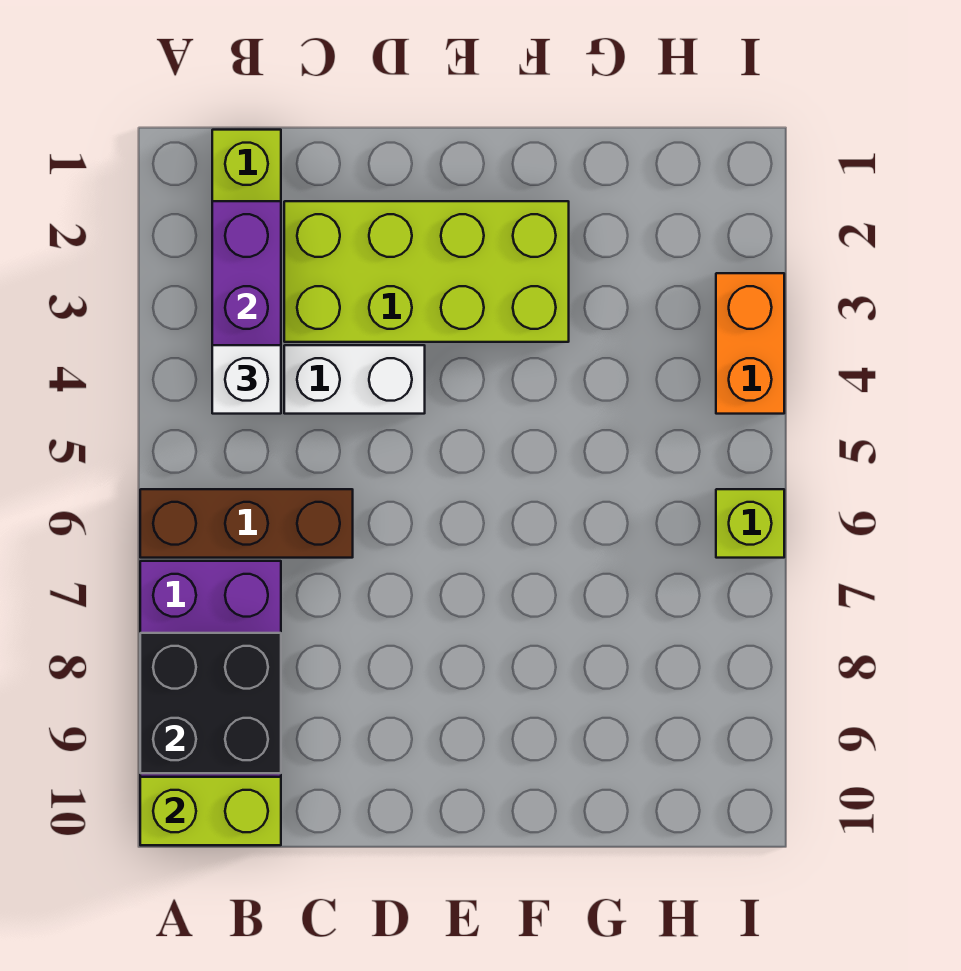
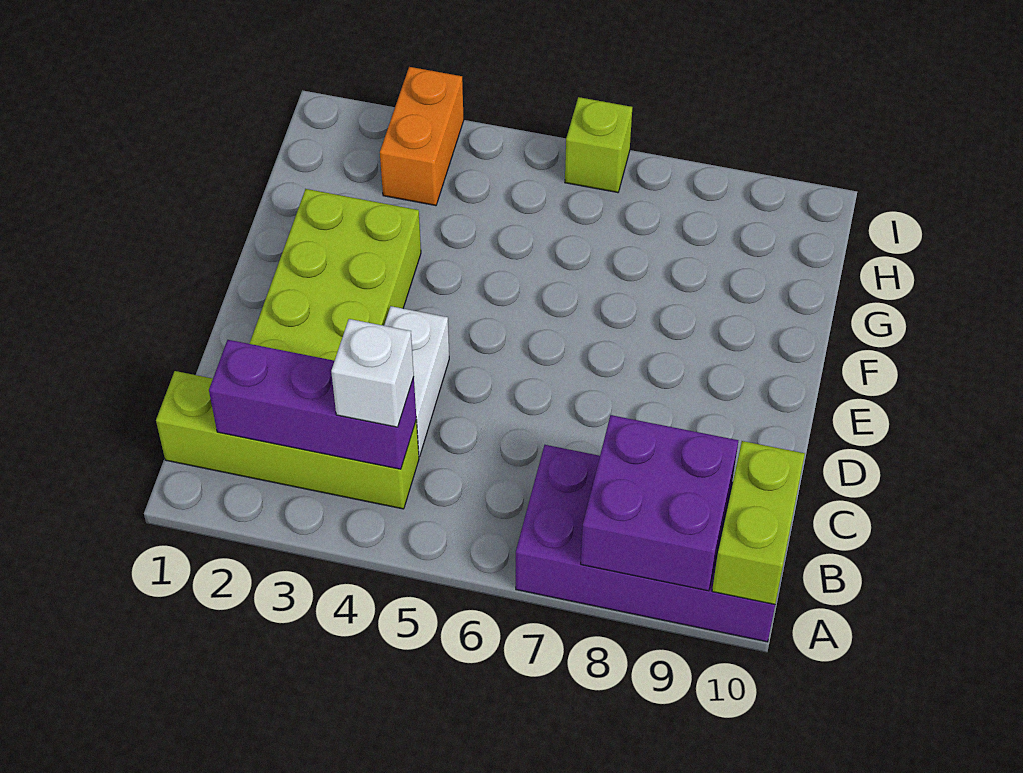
brown brick A6:C6 level 1 -> none
black brick A8:B9 level 2 -> purple brick A8:B9 level 2
orange brick I3:I4 level 1 -> orange brick H3:I3 level 1

